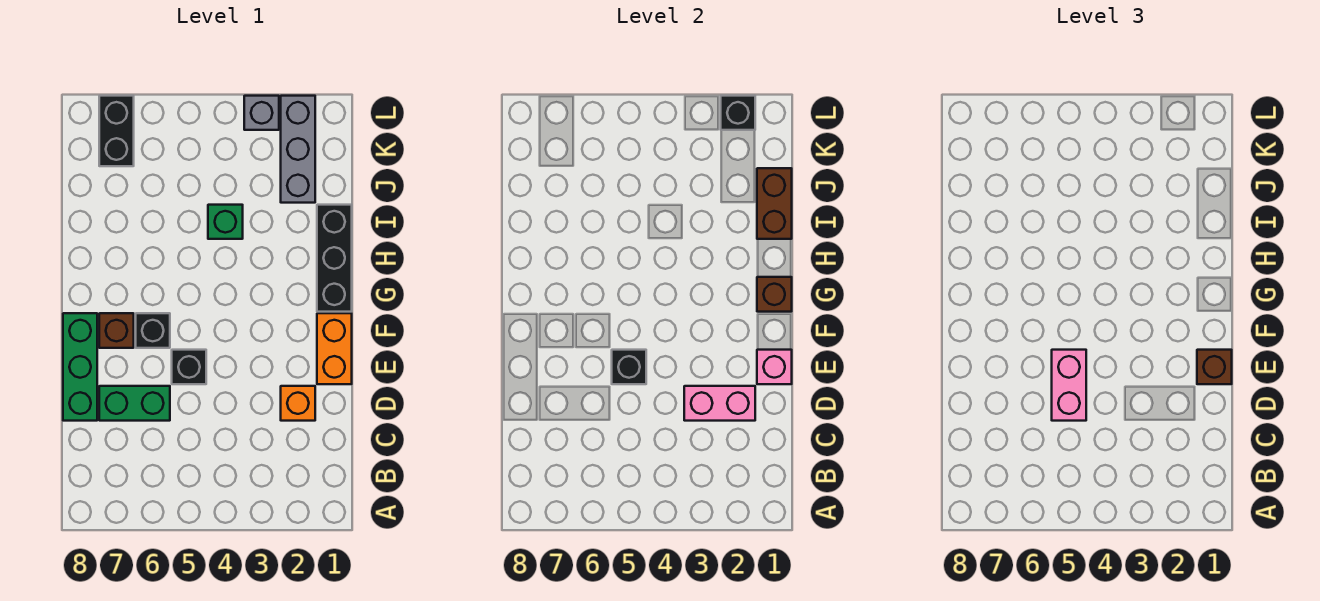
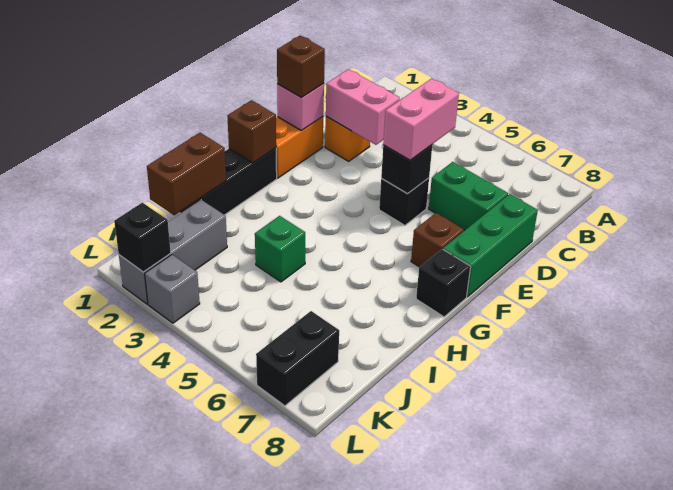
black brick F6 level 1 -> black brick G8 level 1

